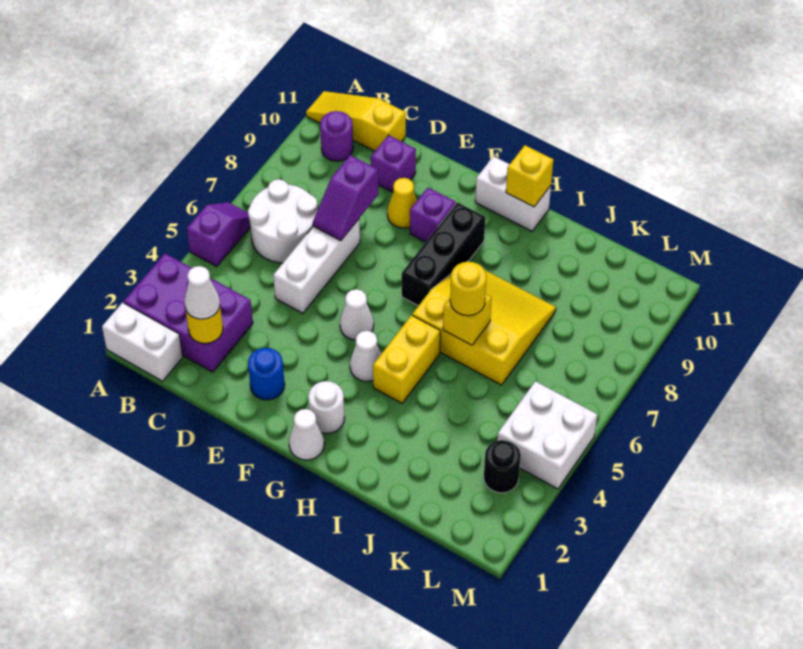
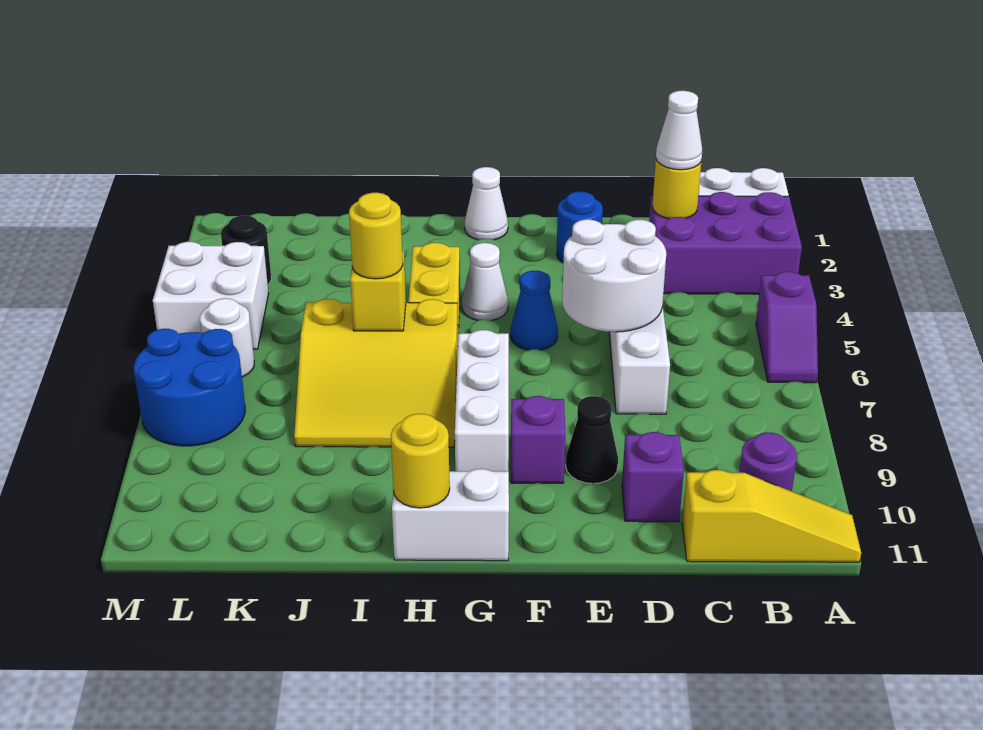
white round brick B6:C7 level 1 -> white round brick D5:E6 level 2
purple slope D7:D8 level 2 top 8 -> none
yellow cone E9 level 1 -> black cone E9 level 1
white cone F5 level 1 -> blue cone F5 level 1
white round brick G2 level 1 -> white round brick L6 level 1
black brick G7:G9 level 1 -> white brick G7:G9 level 1
yellow brick H11 level 2 -> yellow round brick H11 level 2
none -> blue round brick L7:M8 level 1

